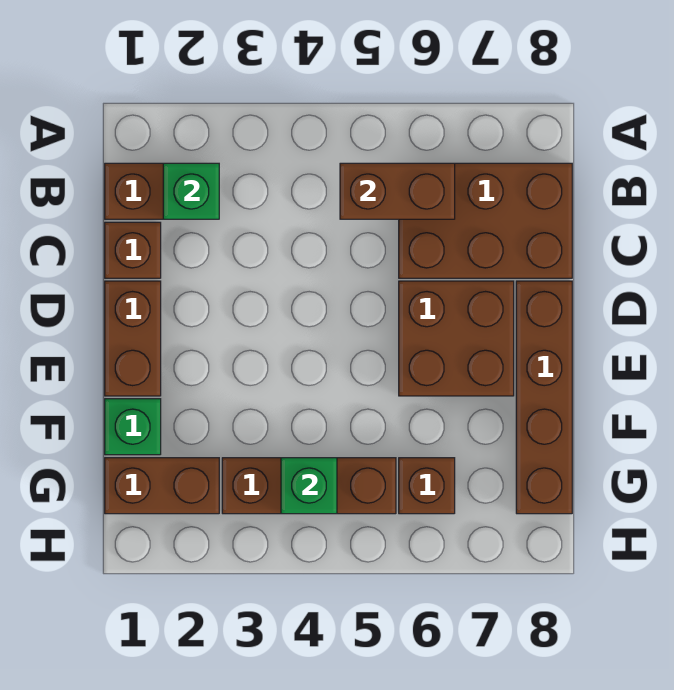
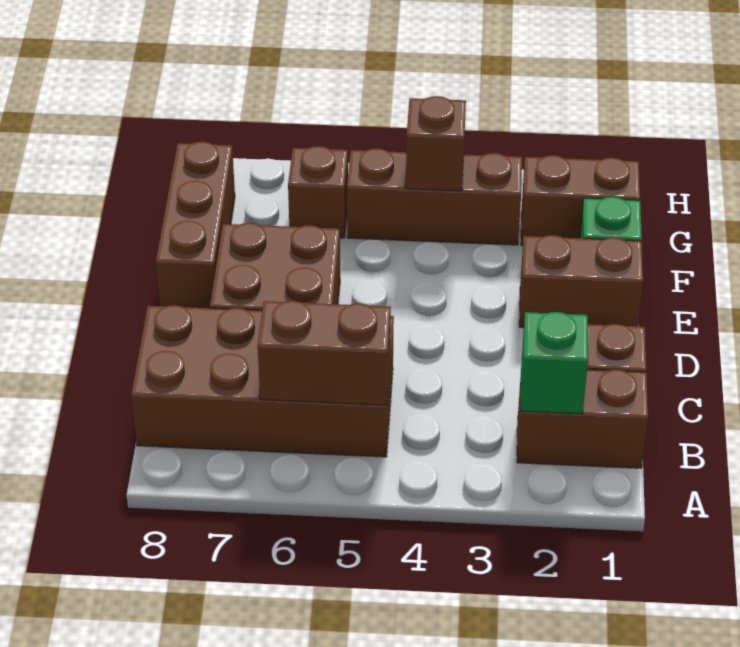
brown brick B6:C8 level 1 -> brown brick B5:C8 level 1
brown brick D1:E1 level 1 -> brown brick E1:E2 level 1
brown brick D8:G8 level 1 -> brown brick E8:G8 level 1
green brick G4 level 2 -> brown brick G4 level 2

